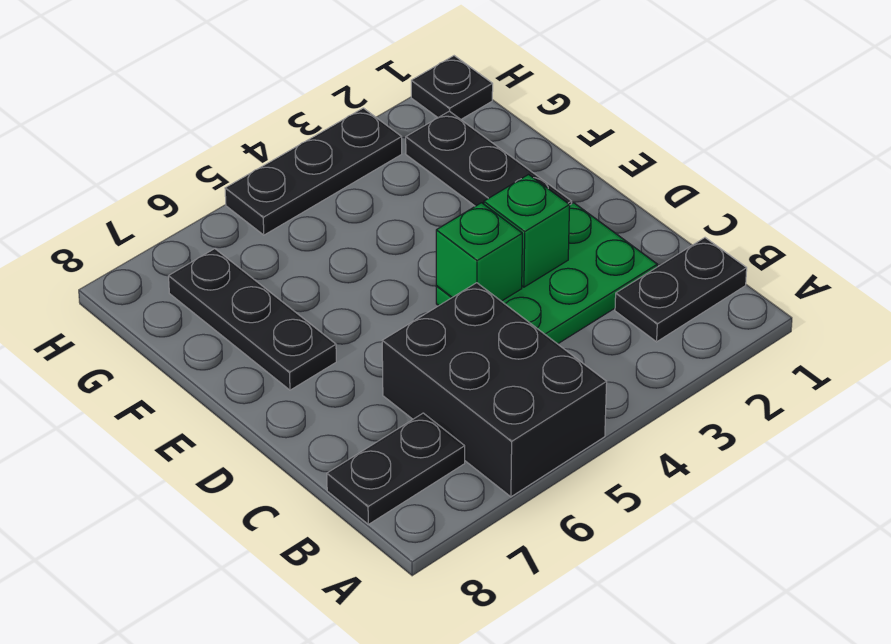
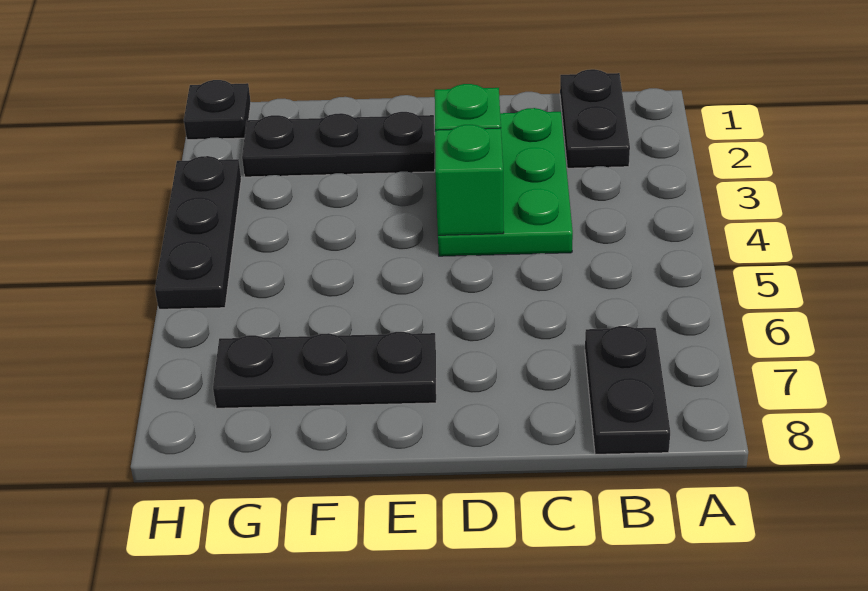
black brick A5:C6 level 1 -> none

